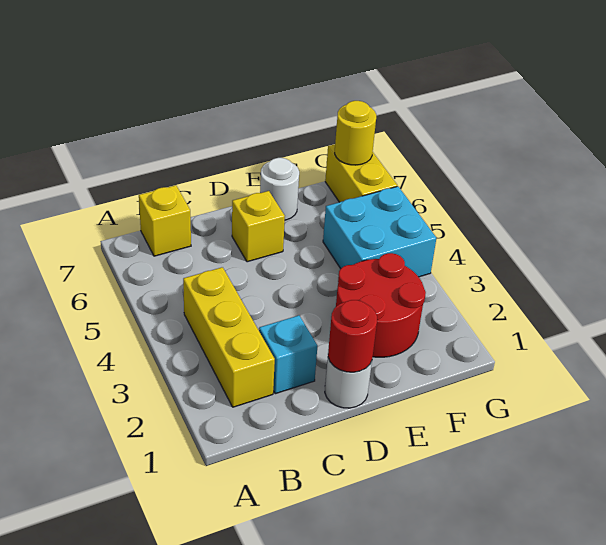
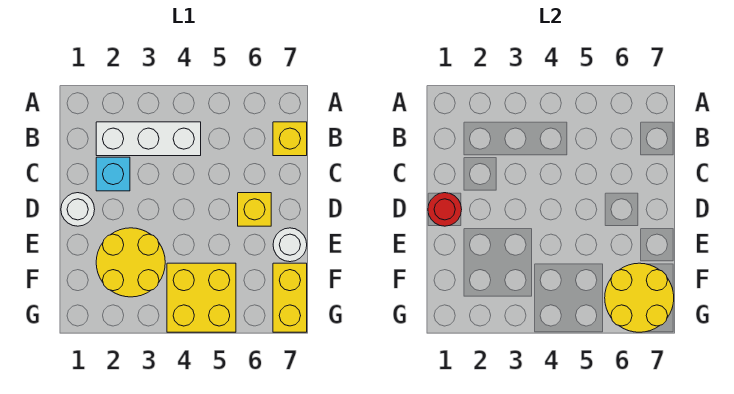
yellow brick B2:B4 level 1 -> white brick B2:B4 level 1
red round brick E2:F3 level 1 -> yellow round brick E2:F3 level 1
cyan brick F4:G5 level 1 -> yellow brick F4:G5 level 1
yellow brick G6:G7 level 1 -> yellow brick F7:G7 level 1
yellow round brick G7 level 2 -> yellow round brick F6:G7 level 2

